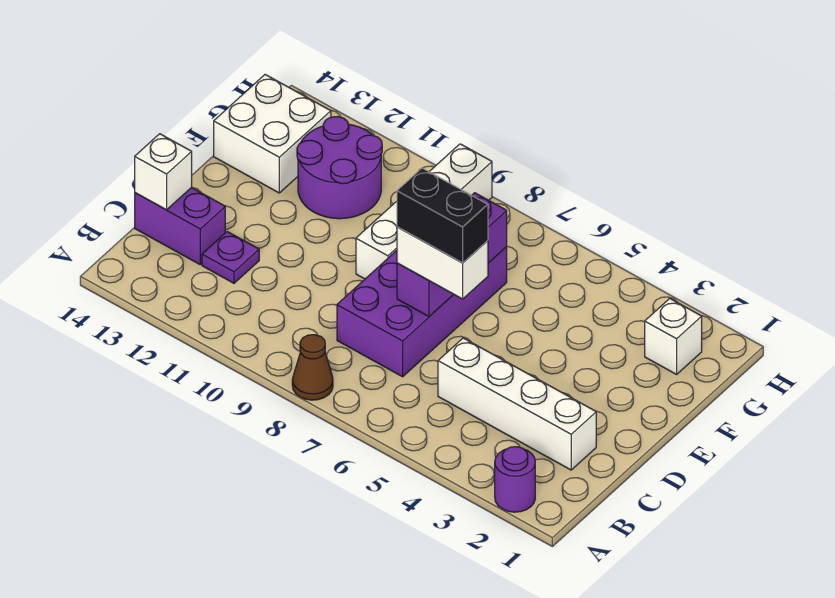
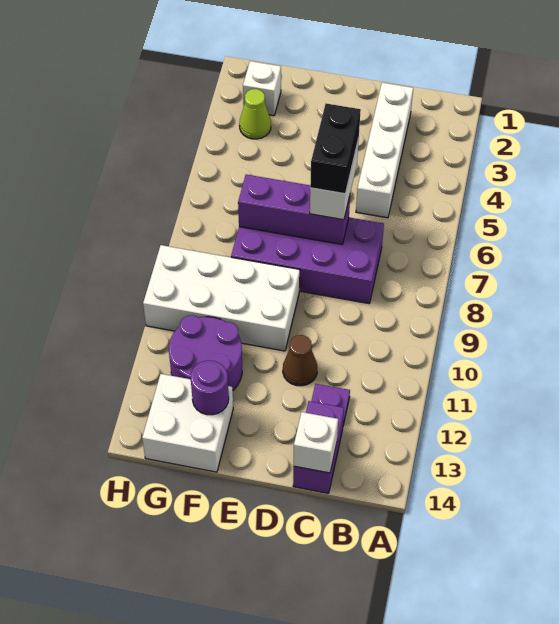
purple round brick A2 level 1 -> purple round brick F13 level 2
brown cone A8 level 1 -> brown cone D11 level 1
white brick E9:H9 level 1 -> white brick E9:H10 level 1
none -> lime cone G3 level 1

